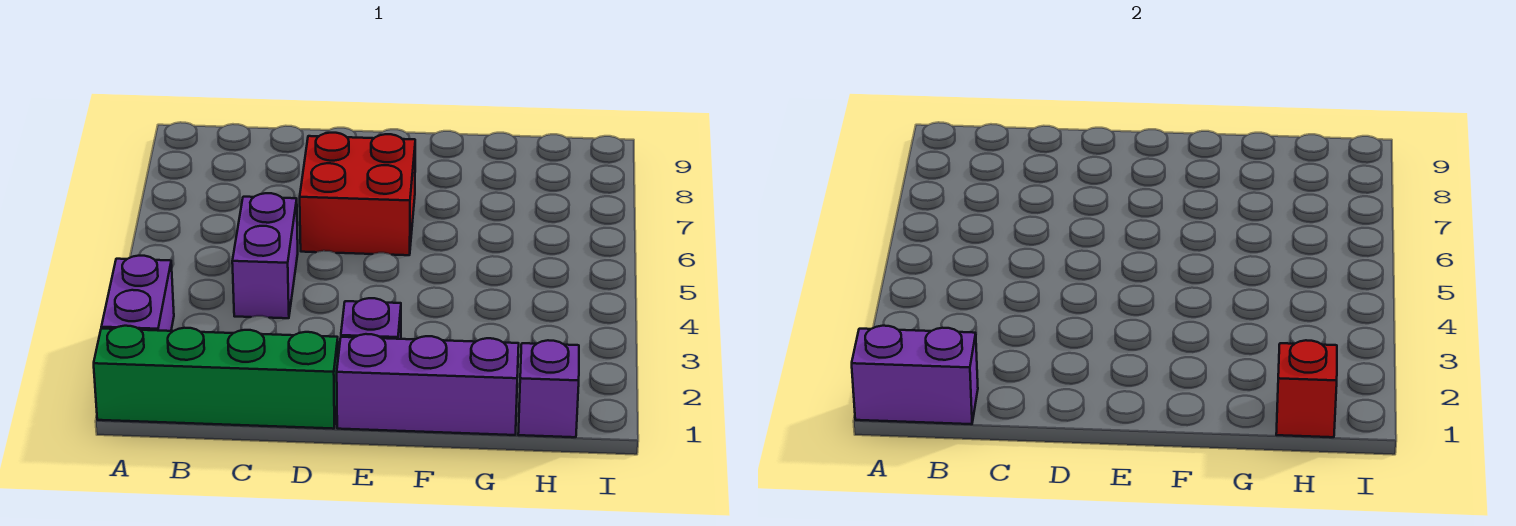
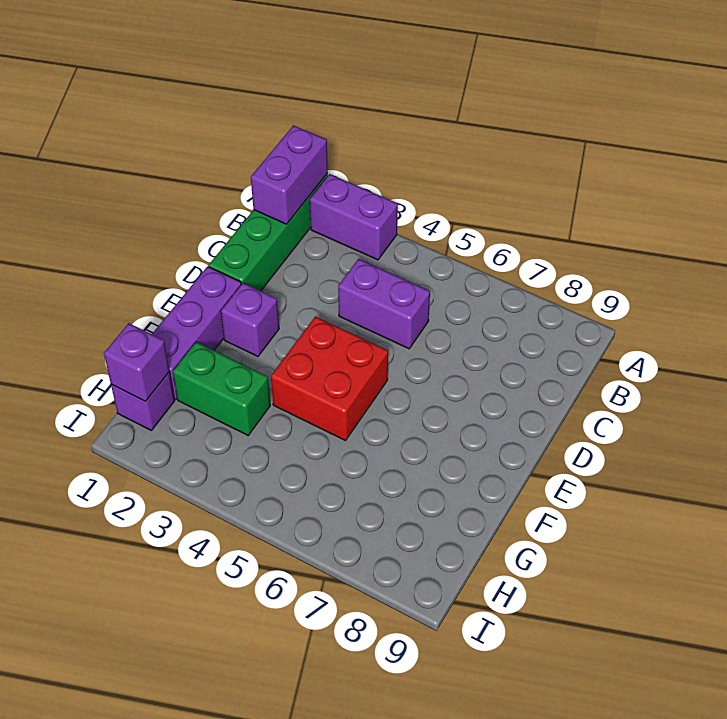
red brick D6:E7 level 1 -> red brick E4:F5 level 1
none -> green brick G2:G3 level 1
red brick H1 level 2 -> purple brick H1 level 2

